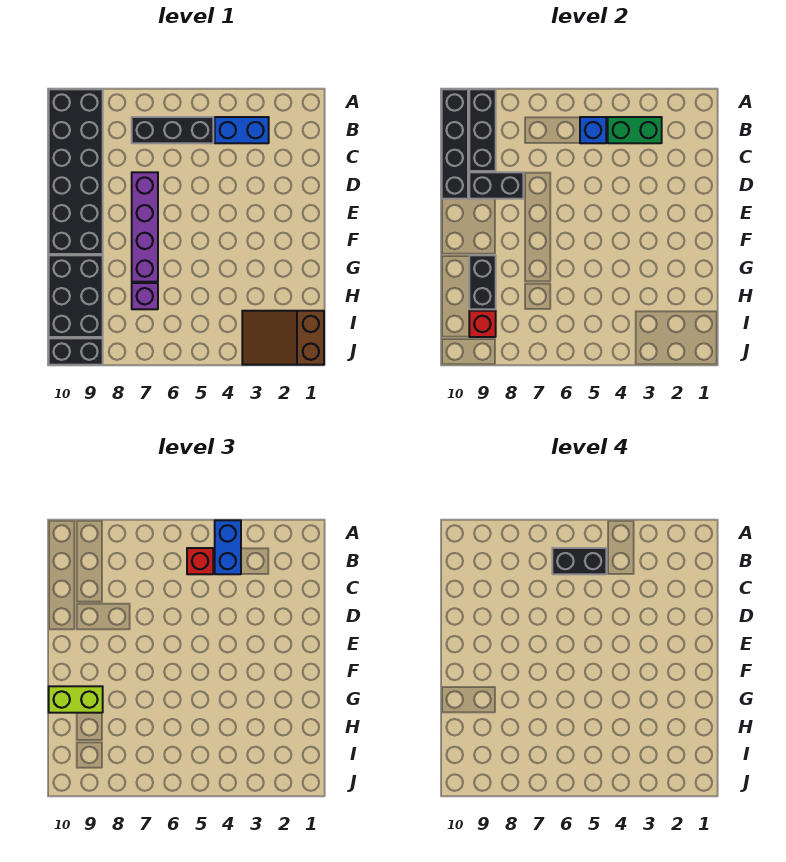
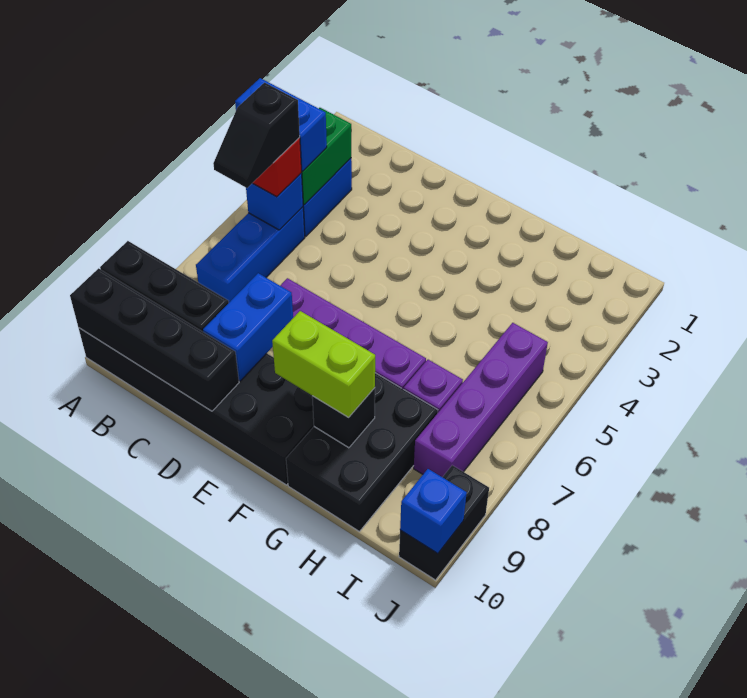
black brick B5:B7 level 1 -> blue brick B5:B7 level 1
black brick B5:B6 level 4 -> black slope B5:B6 level 4 top 5
black brick D8:D9 level 2 -> blue brick D8:D9 level 2
black brick G9:I10 level 1 -> black brick G8:H10 level 1
black brick G9:H9 level 2 -> black brick G9 level 2
lime brick G9:G10 level 3 -> lime brick F9:G9 level 3
brown slope I1:J3 level 1 top 1 -> none
none -> purple brick I5:I8 level 1
red brick I9 level 2 -> none
none -> blue brick J10 level 2

